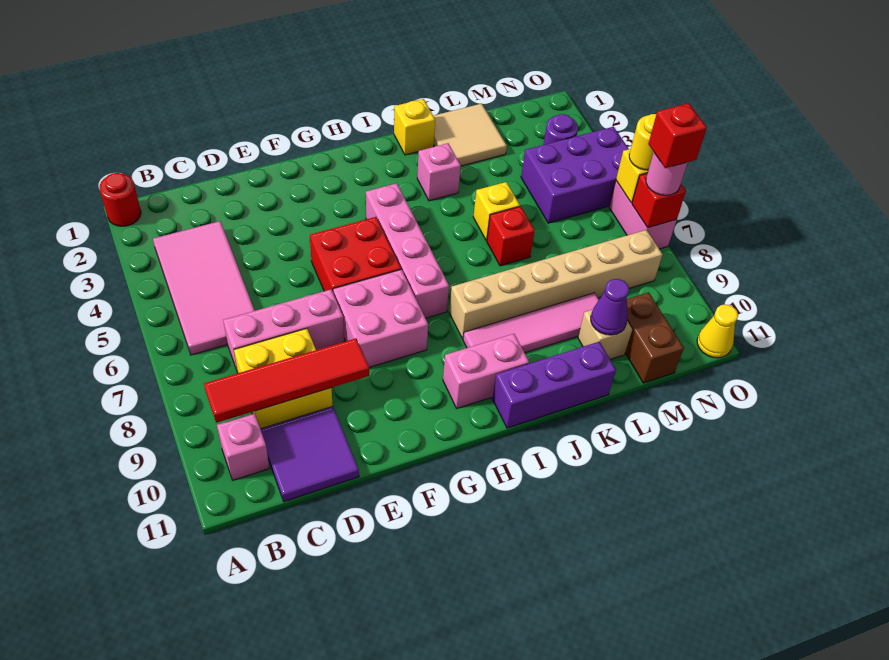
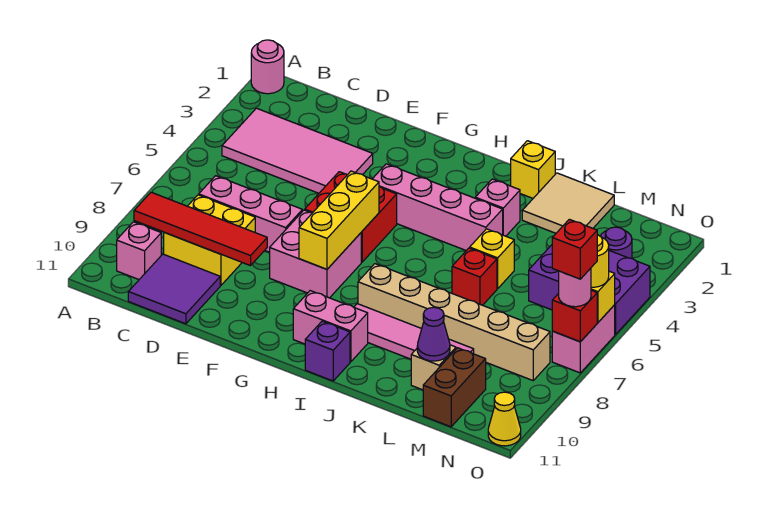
red round brick A1 level 1 -> pink round brick A1 level 1
pink tile B3:C6 level 1 -> pink tile B3:E4 level 1
none -> yellow brick G6:G8 level 2
pink brick H4:H7 level 1 -> pink brick G4:J4 level 1
purple brick I11:K11 level 1 -> purple brick I11 level 1

